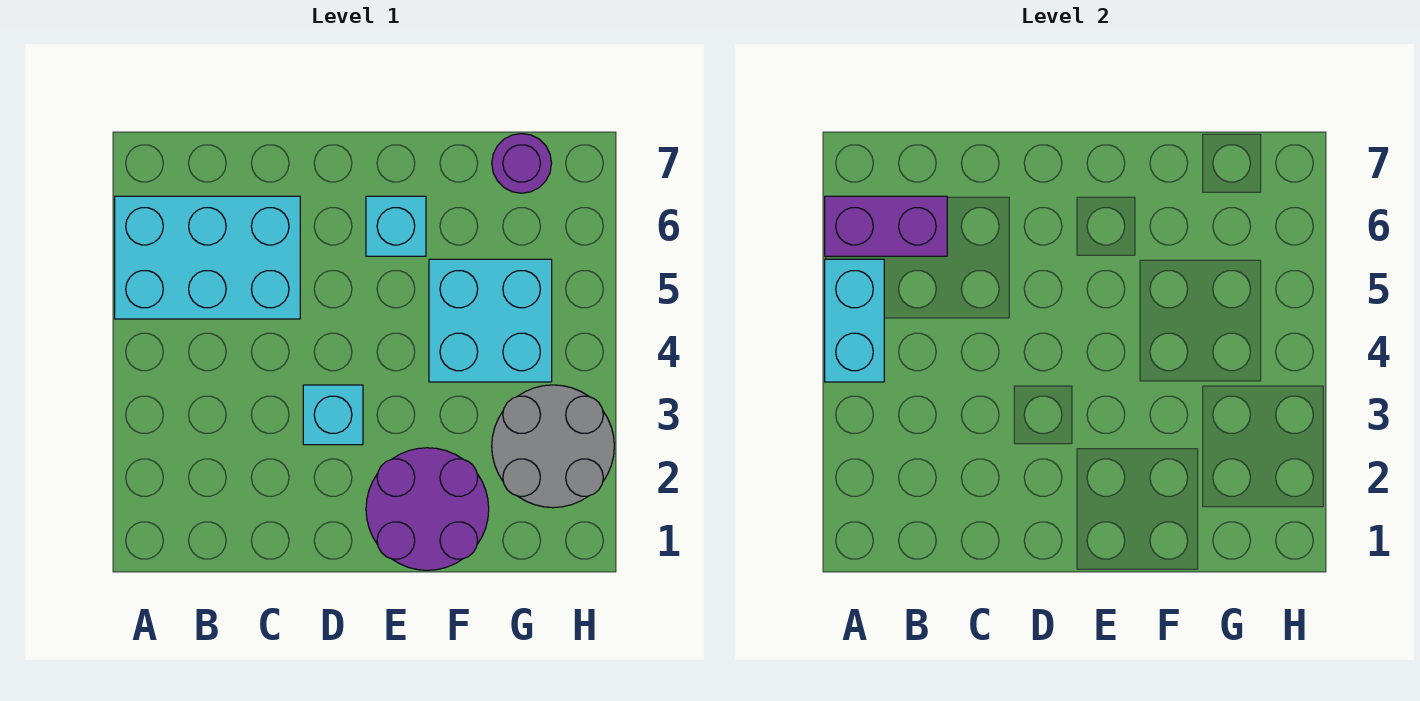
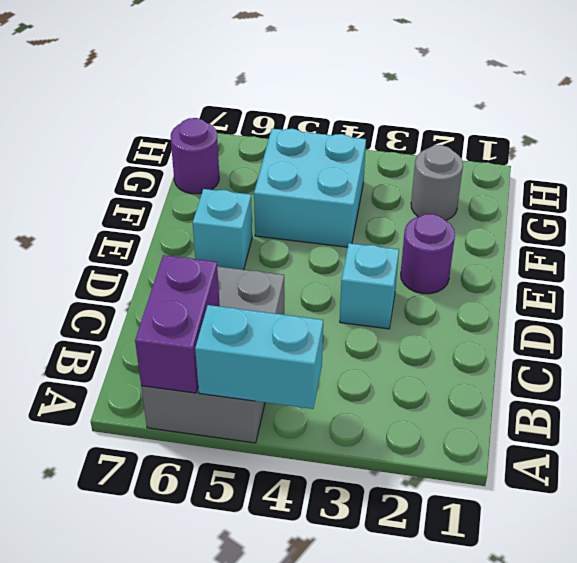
cyan brick A5:C6 level 1 -> grey brick A5:C6 level 1
purple round brick E1:F2 level 1 -> purple round brick E2 level 1
grey round brick G2:H3 level 1 -> grey round brick G2 level 1

